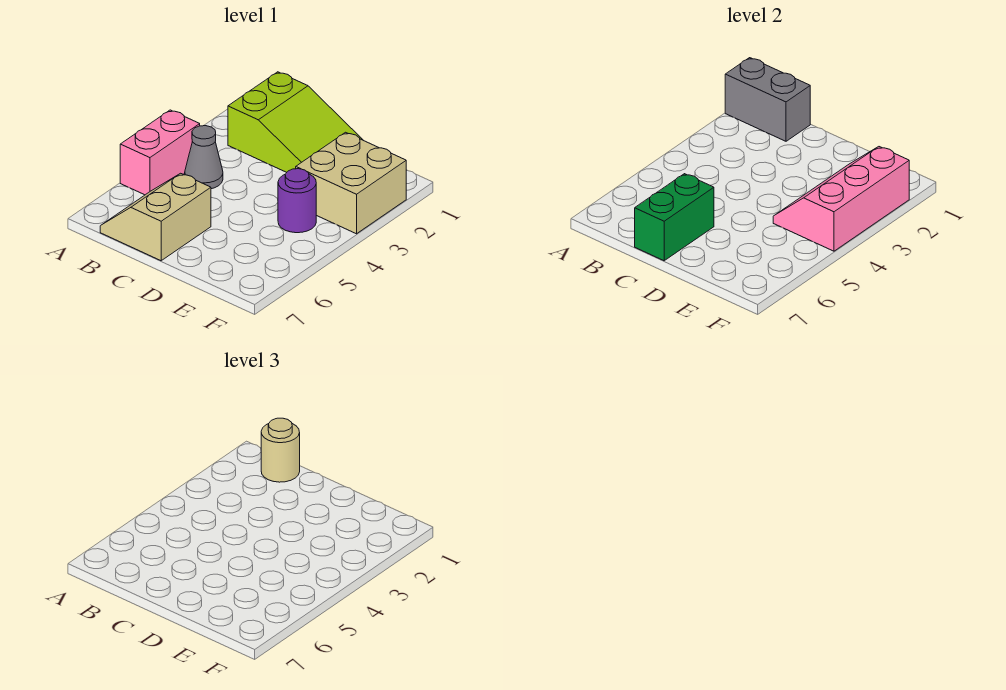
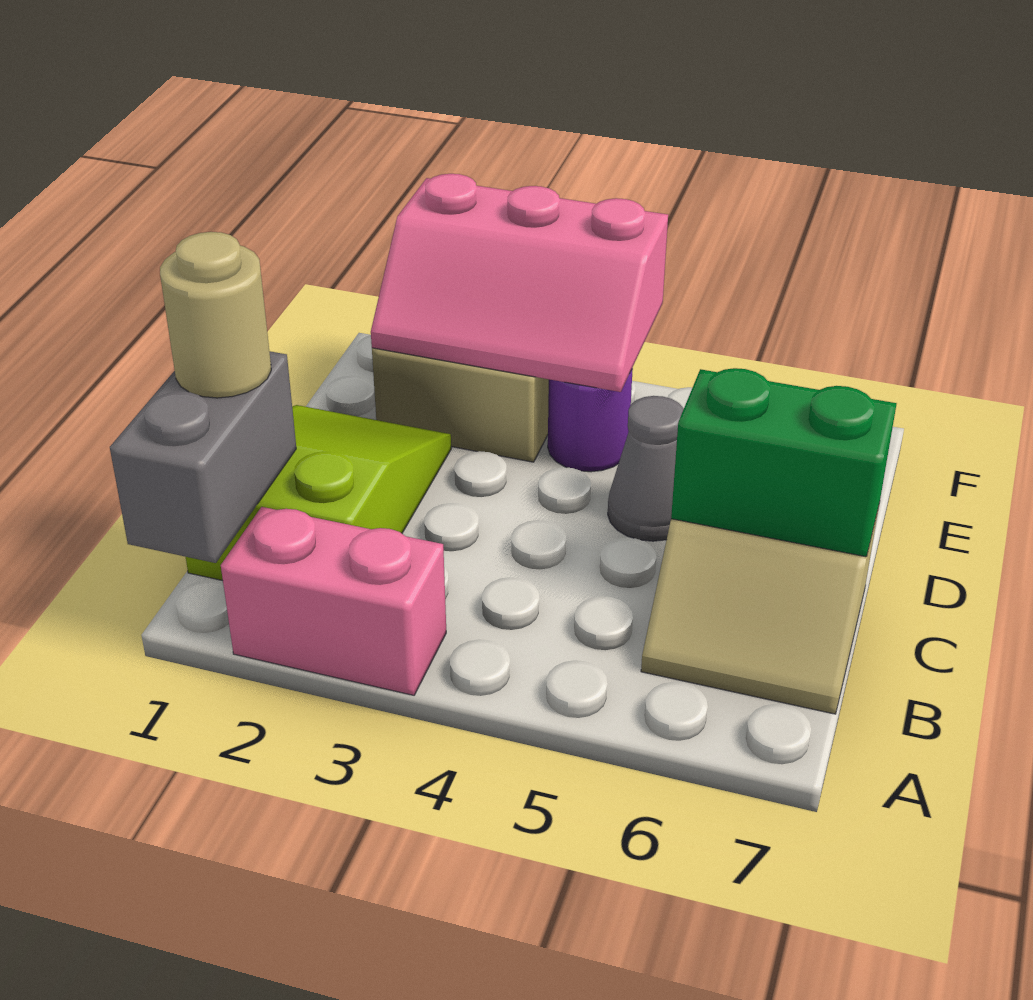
pink brick A4:A5 level 1 -> pink brick A2:A3 level 1
grey cone B4 level 1 -> grey cone D5 level 1

